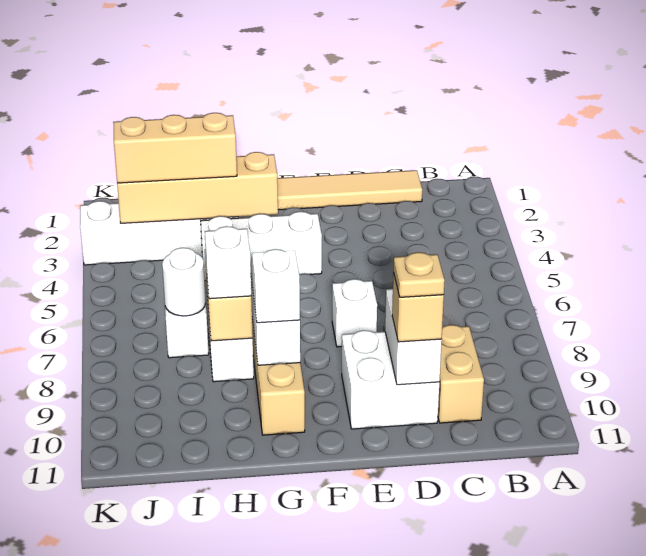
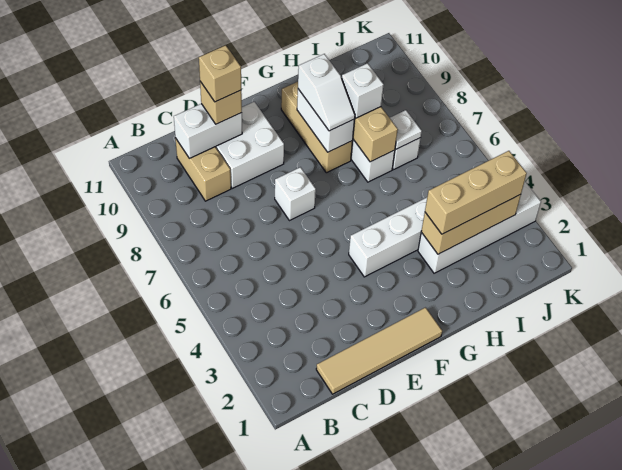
white brick D9:D10 level 2 -> white brick C10:D10 level 2
tan plate D10 level 4 -> tan brick D10 level 4
tan brick G3:J3 level 2 -> tan brick H3:J3 level 2
white round brick I7 level 2 -> white plate I7 level 2

